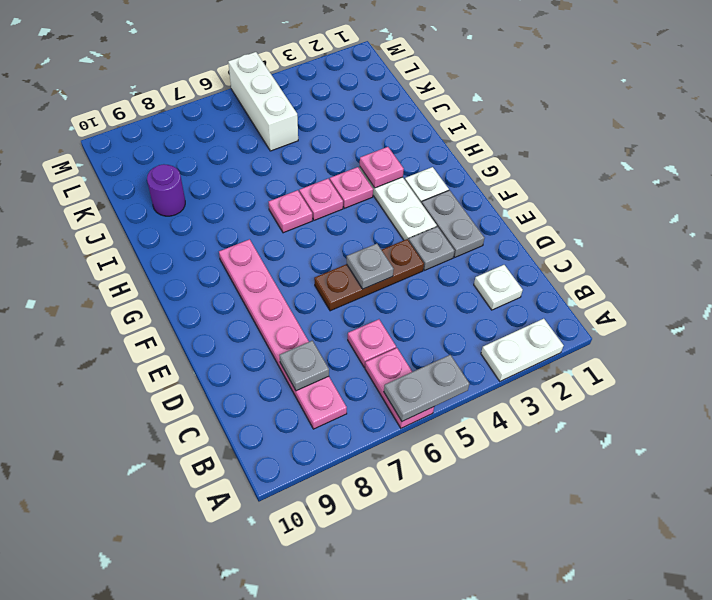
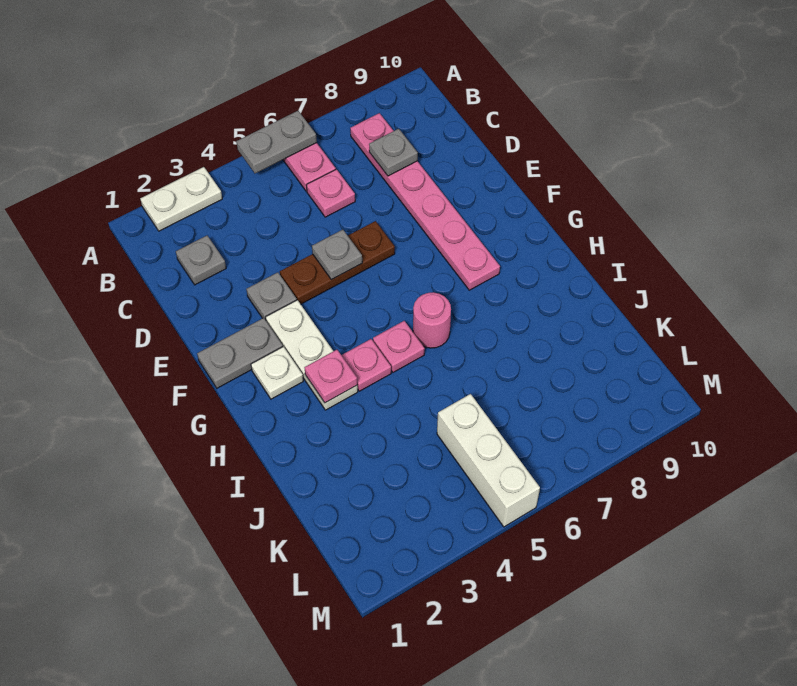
white plate C2 level 1 -> grey plate C2 level 1
grey plate E2:F2 level 1 -> grey plate F1:F2 level 1
pink plate H6 level 1 -> pink round brick H6 level 1
purple round brick J9 level 1 -> none

